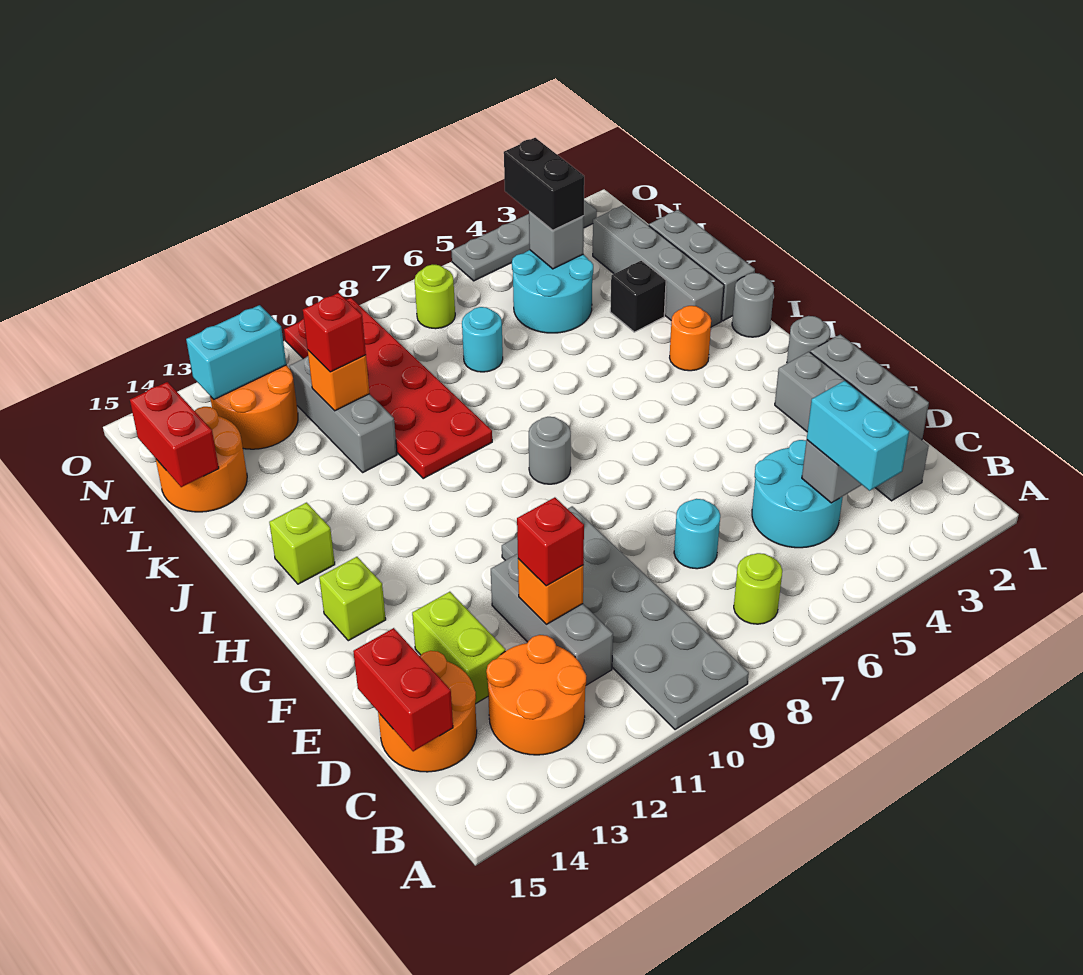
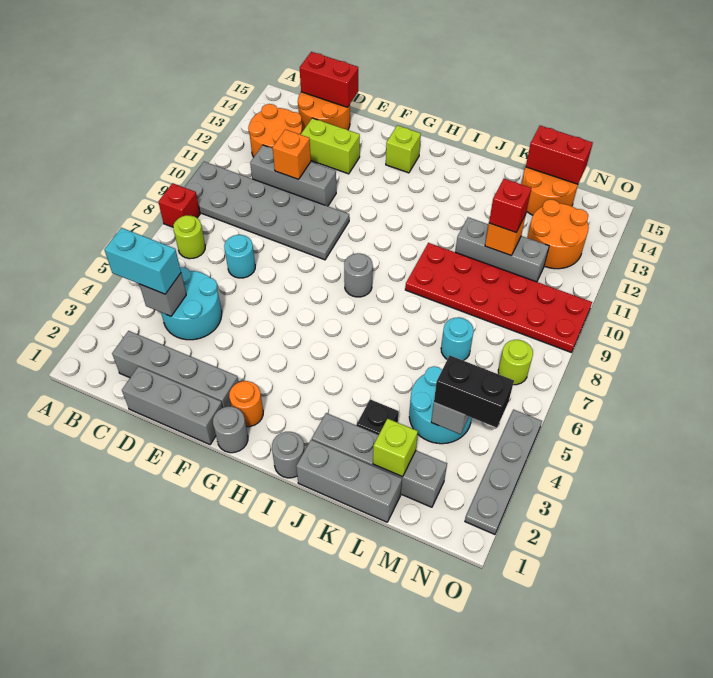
red brick D11 level 3 -> red brick A8 level 1
orange round brick I3 level 1 -> orange round brick G2 level 1
lime brick I14 level 1 -> lime brick L2 level 2
cyan brick N12:N13 level 2 -> none

